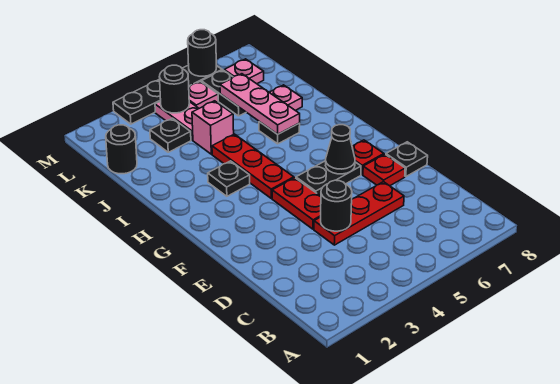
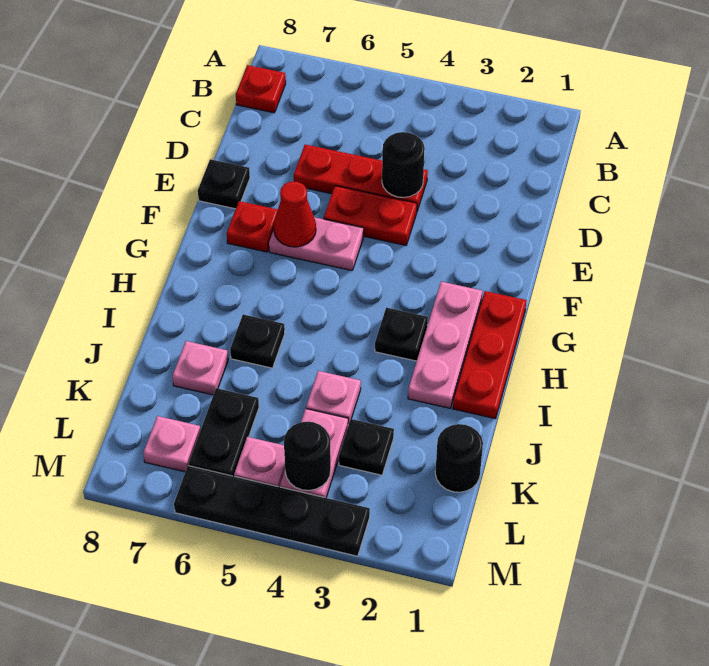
red plate E4:F4 level 1 -> red plate E4:E5 level 1
red plate E7 level 1 -> red plate B8 level 1
black plate F5:F6 level 1 -> pink plate F5:F6 level 1
black cone F6 level 2 -> red cone F6 level 2
red plate G4:I4 level 1 -> red plate G1:I1 level 1
pink plate I6:K6 level 2 -> pink plate G2:I2 level 1
pink brick J4 level 1 -> pink plate J4 level 1
black round brick M6 level 2 -> none

